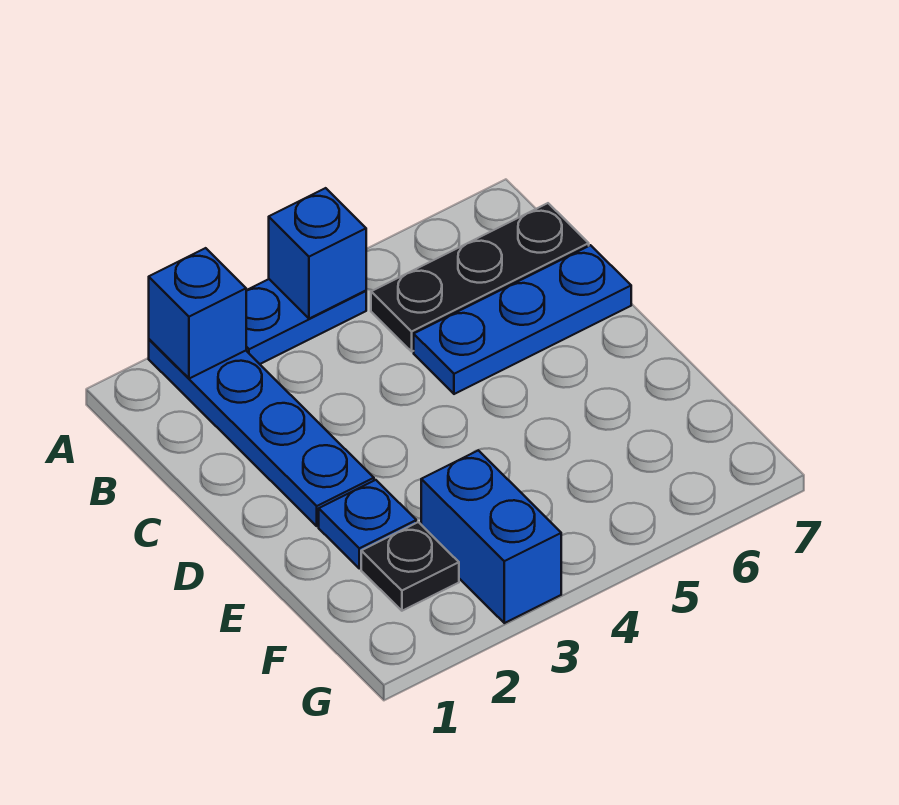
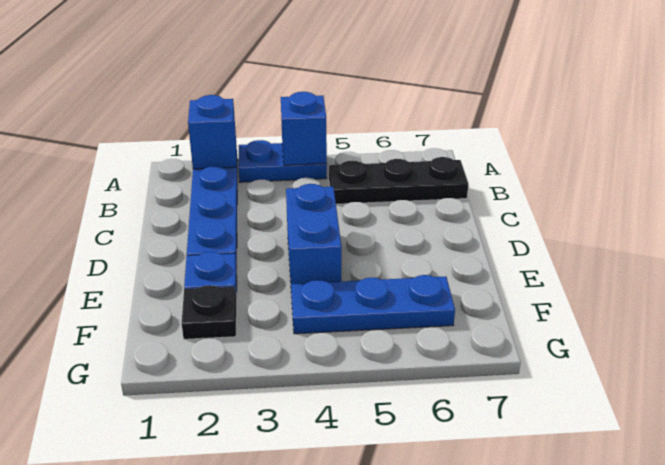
blue plate C5:C7 level 1 -> blue plate F4:F6 level 1
blue brick F3:G3 level 1 -> blue brick D4:E4 level 1

